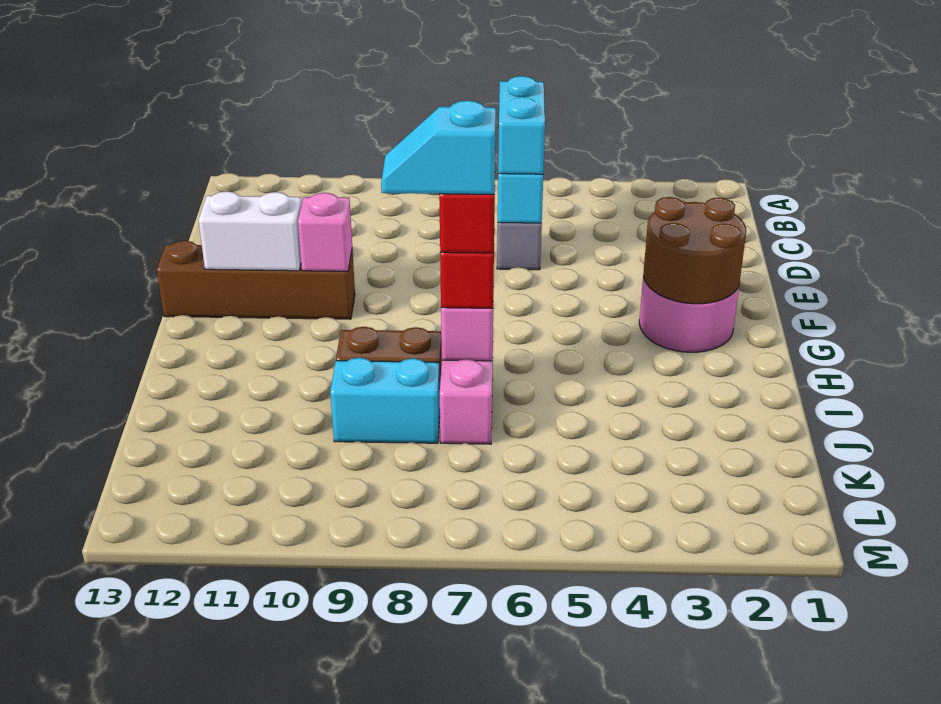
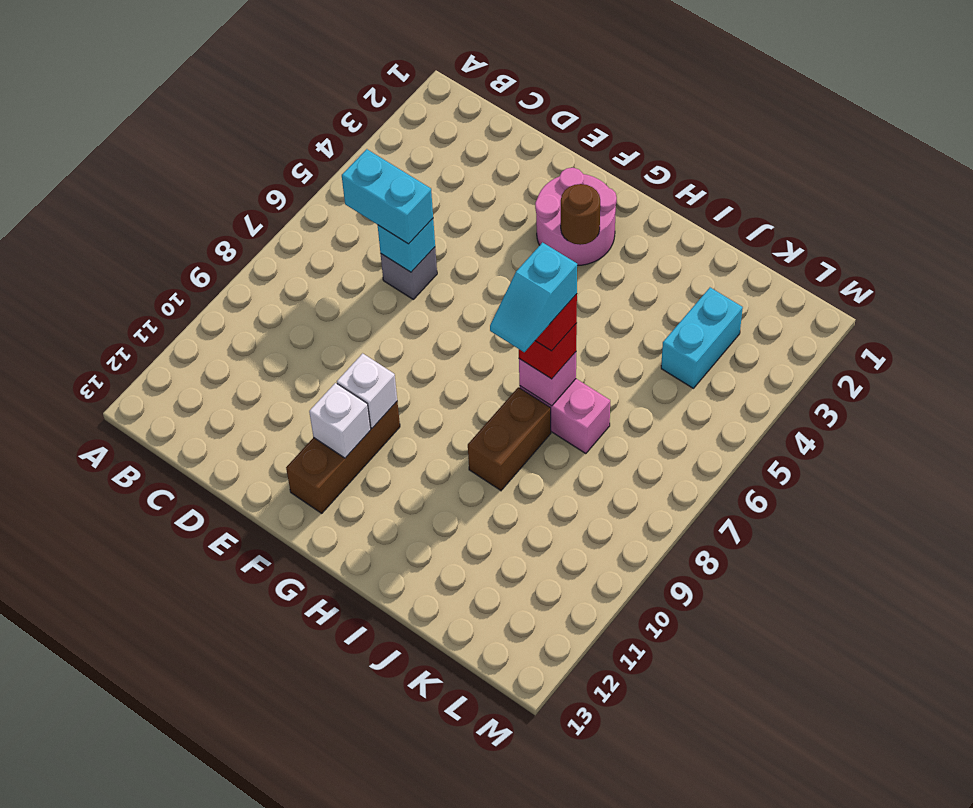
brown round brick F2:G3 level 2 -> brown round brick G3 level 2
brown brick F10:F13 level 1 -> brown brick F10:F12 level 1
pink brick F10 level 2 -> white brick F10 level 2
white brick F11:F12 level 2 -> white brick F11 level 2
cyan brick J8:J9 level 1 -> cyan brick K3:K4 level 1

